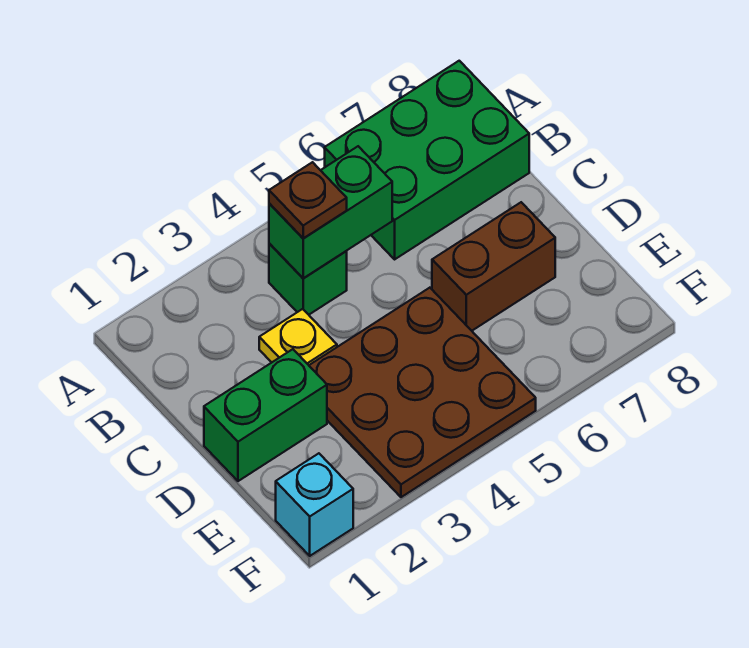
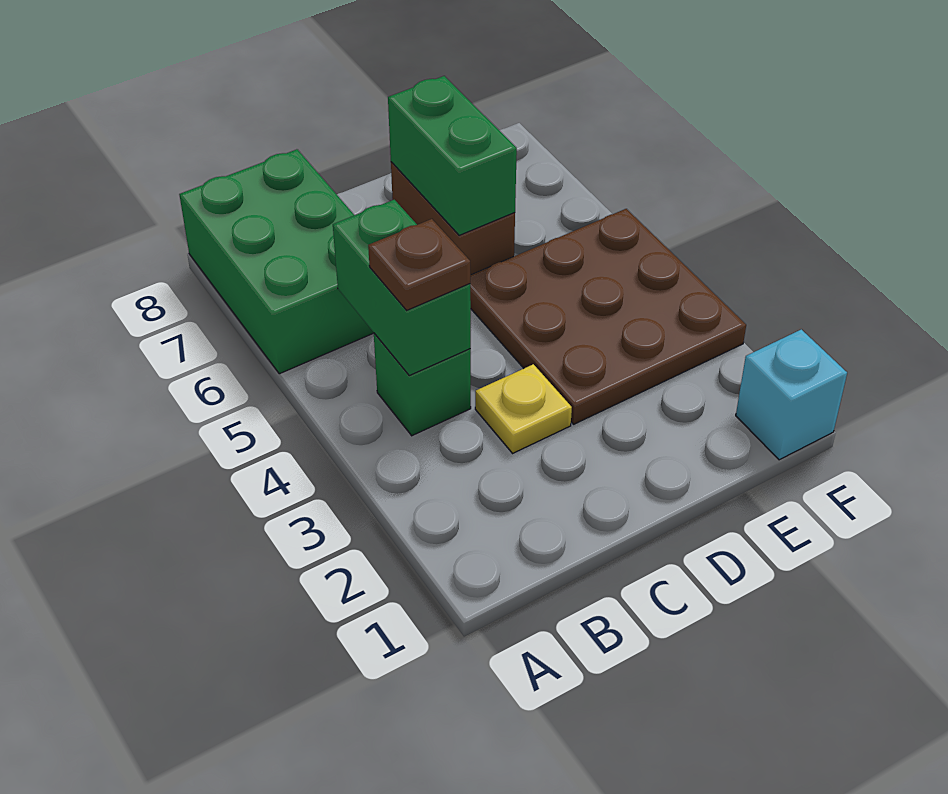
green brick D1:D2 level 1 -> green brick D6:D7 level 2

